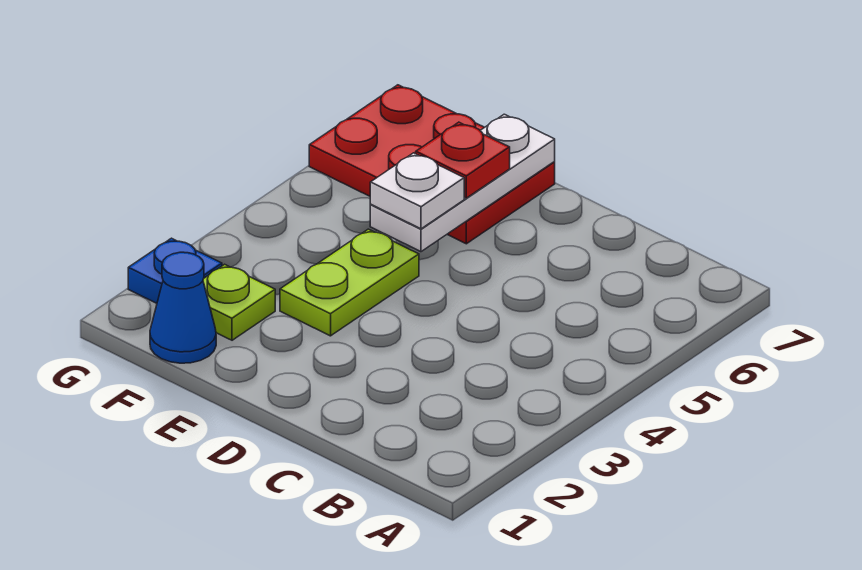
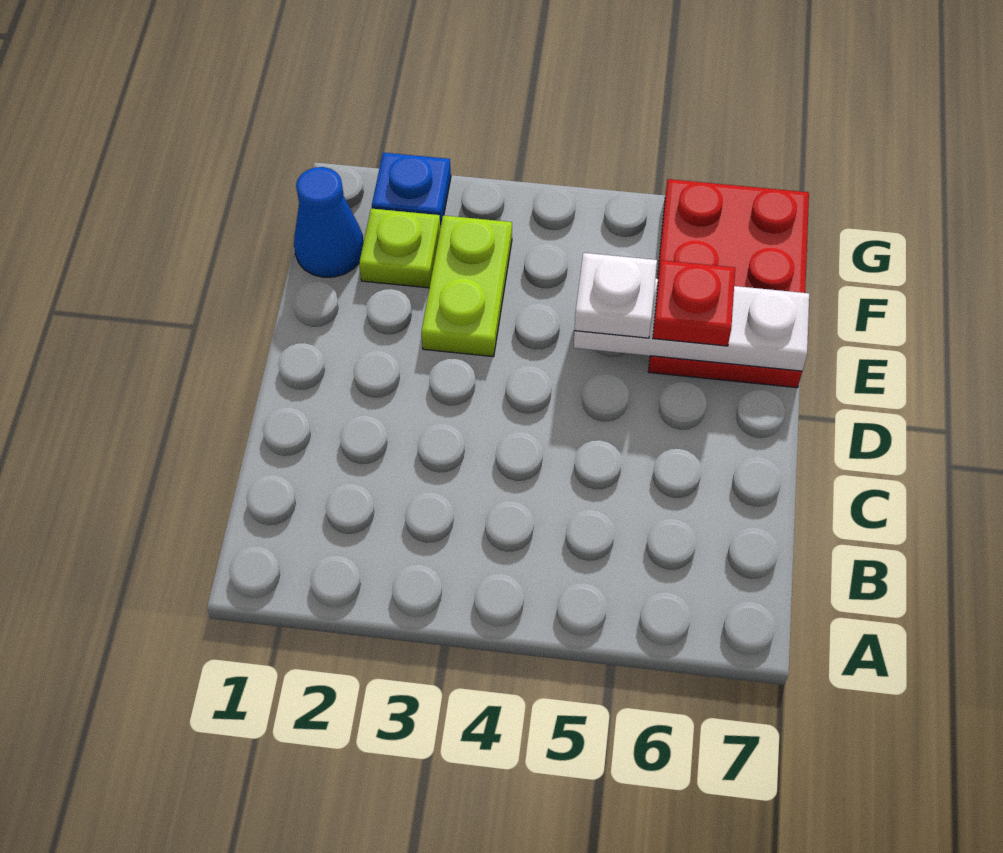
lime plate E3:E4 level 1 -> lime plate E3:F3 level 1

